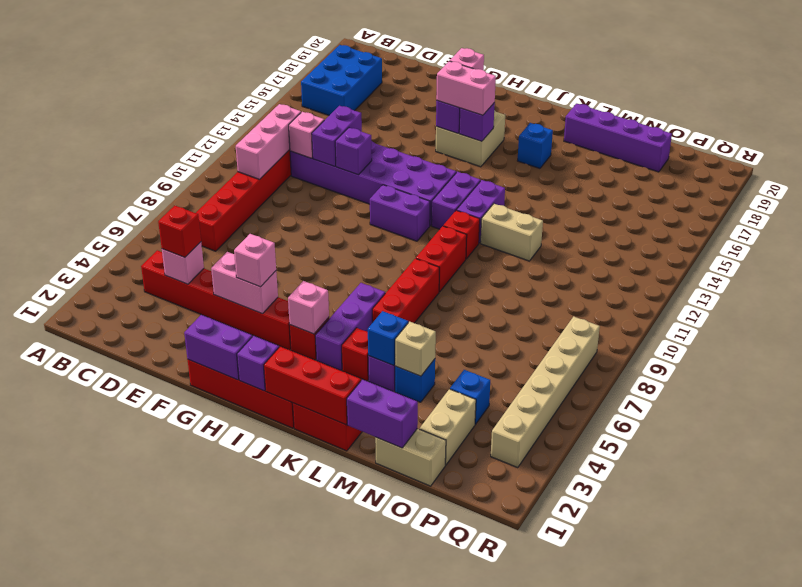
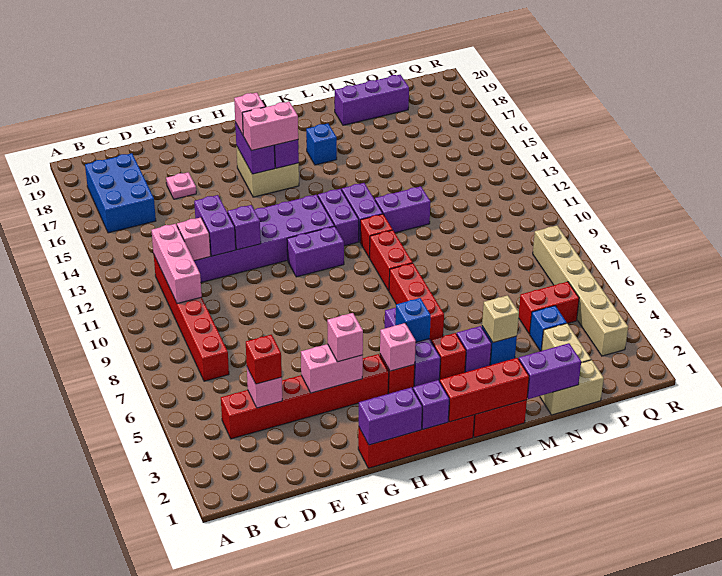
none -> pink plate E17 level 1
blue brick L4 level 2 -> blue brick J5 level 2
tan brick L12:M12 level 1 -> purple brick L12:M12 level 1
purple brick L19:O19 level 1 -> purple brick M19:O19 level 1
none -> red brick O5:P5 level 1

